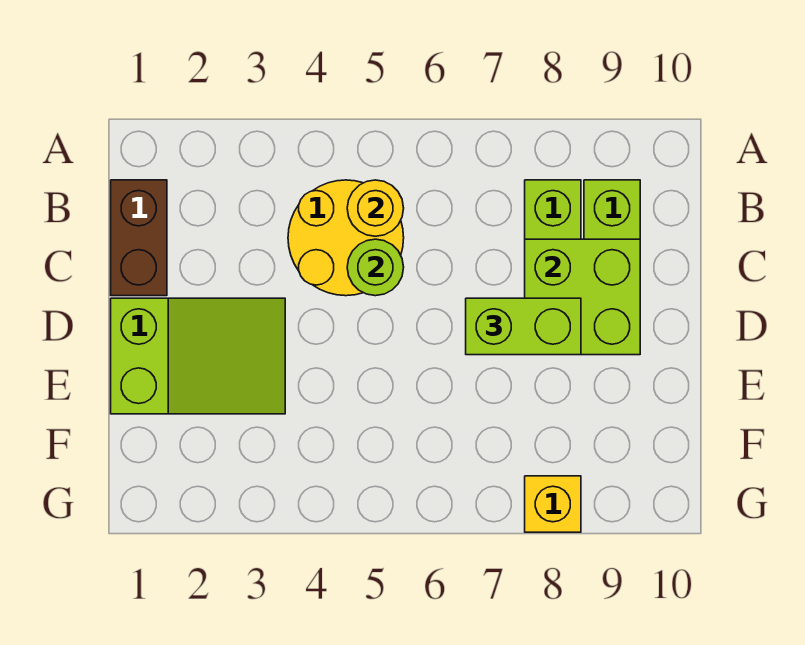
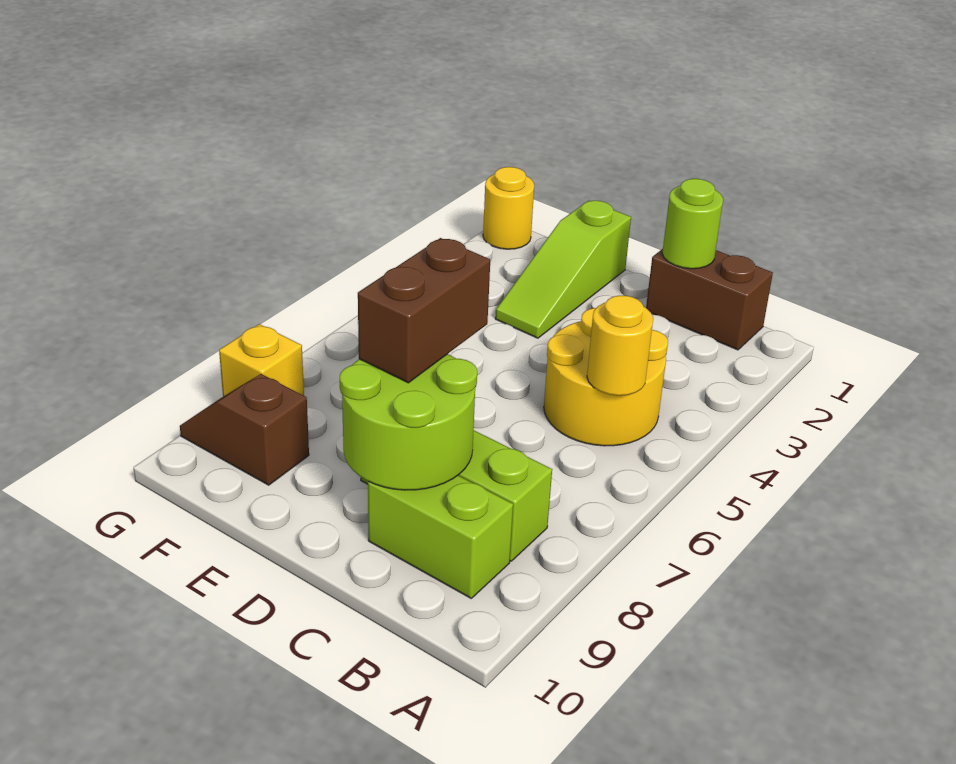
lime round brick C5 level 2 -> lime round brick C1 level 2
lime brick C8:D9 level 2 -> lime round brick C8:D9 level 2
lime slope D1:E3 level 1 top 1 -> lime slope E1:E3 level 1 top 1
lime brick D7:D8 level 3 -> brown brick D7:D8 level 3
none -> brown slope F9:G9 level 1 top F
none -> yellow round brick G1 level 1

